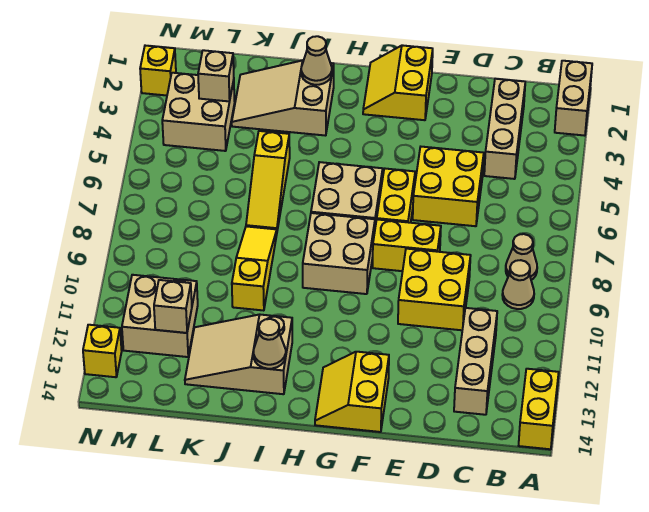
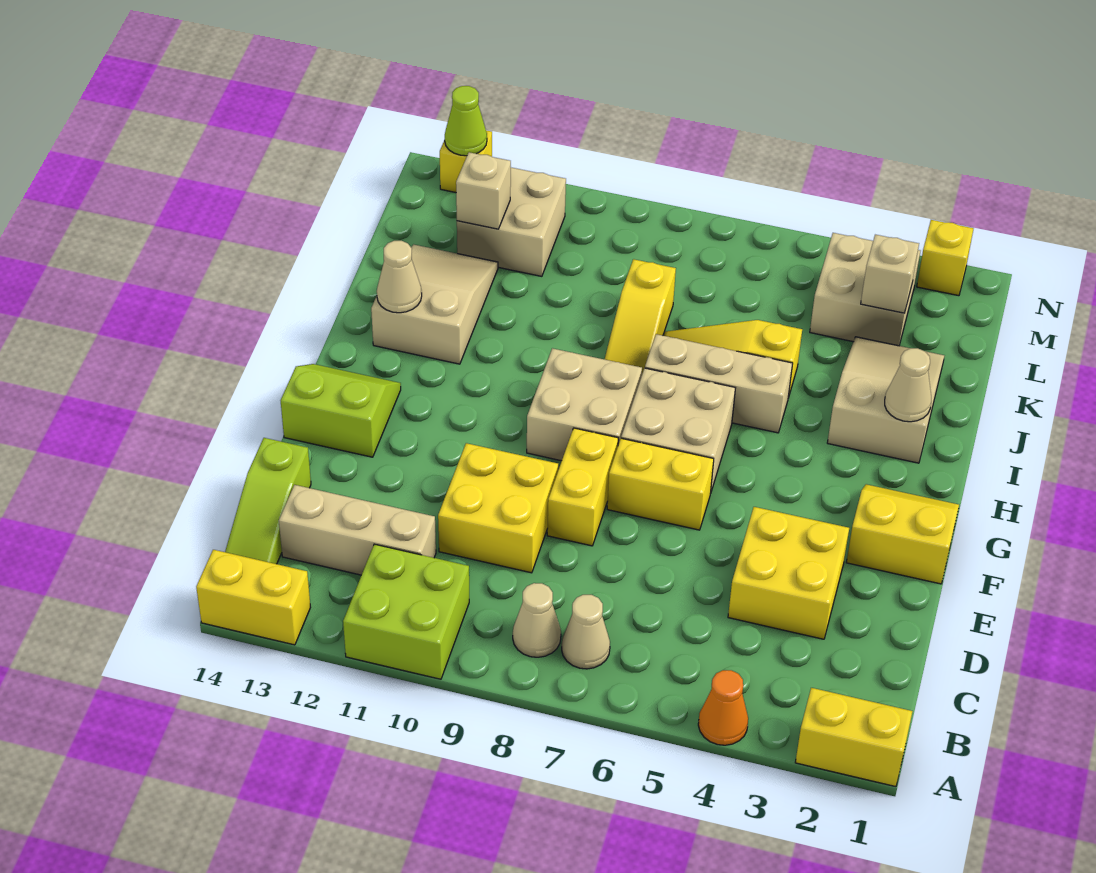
tan brick A1:A2 level 1 -> yellow brick A1:A2 level 1
none -> orange cone A4 level 1
none -> lime brick A10:B11 level 1
tan cone B9 level 1 -> tan cone B7 level 1
none -> lime slope B14:D14 level 1 top D
tan brick C2:C4 level 1 -> tan brick I5:I7 level 1
yellow brick D5:E6 level 1 -> yellow brick D3:E4 level 1
yellow slope F13:G14 level 1 top F -> lime slope F13:G14 level 1 top F
yellow slope J8:J10 level 1 top 10 -> yellow slope I8:K8 level 1 top K
none -> lime cone N13 level 2

